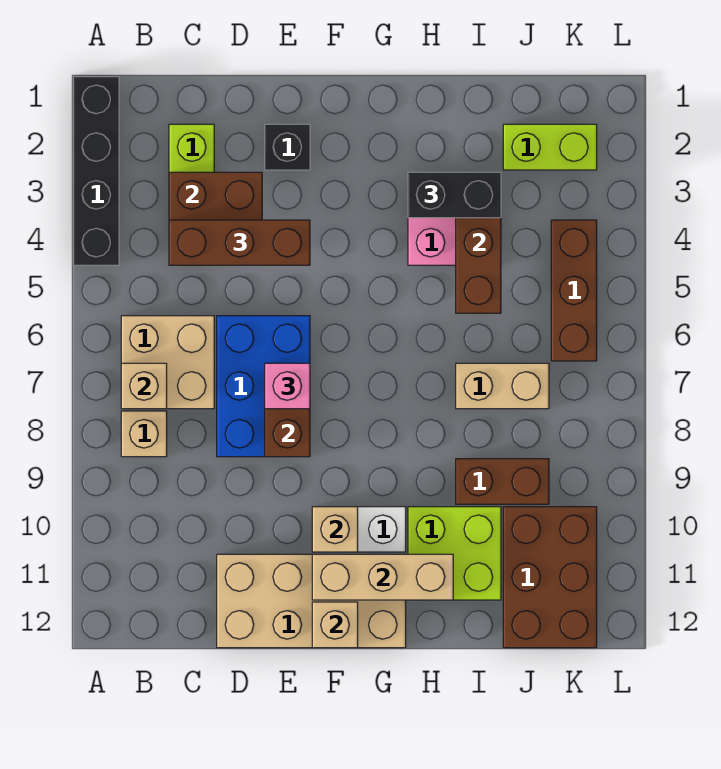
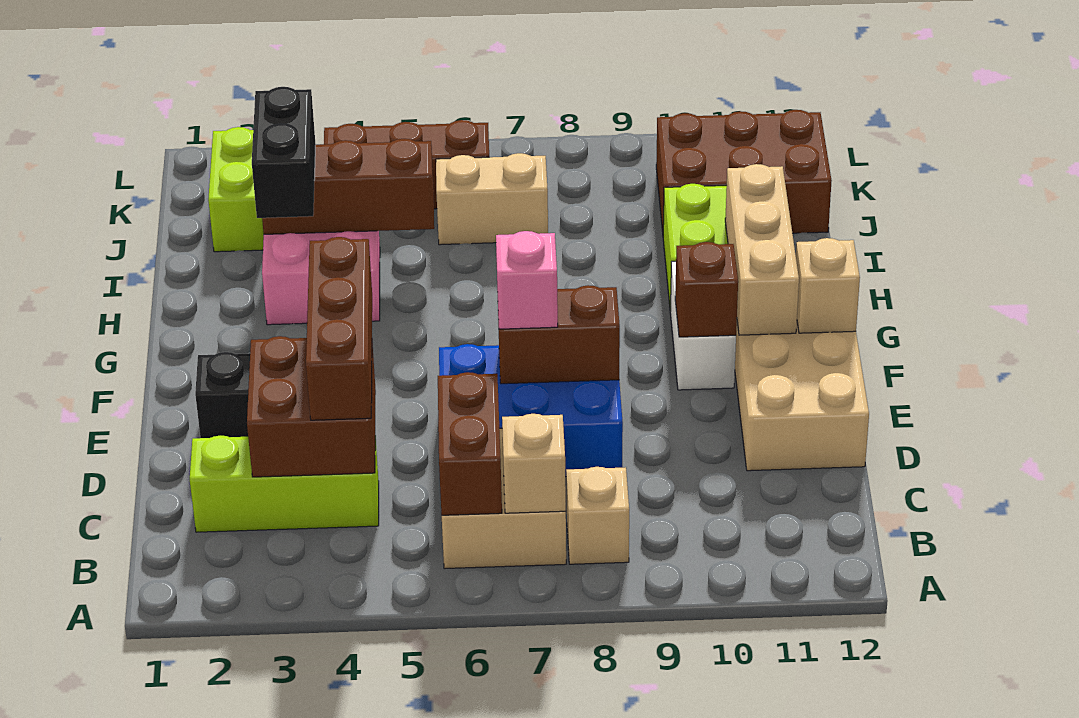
black brick A1:A4 level 1 -> none
tan brick F10 level 2 -> brown brick F10 level 2
tan brick I7:J7 level 1 -> tan brick J6:J7 level 1
brown brick I9:J9 level 1 -> brown brick B6:C6 level 2

